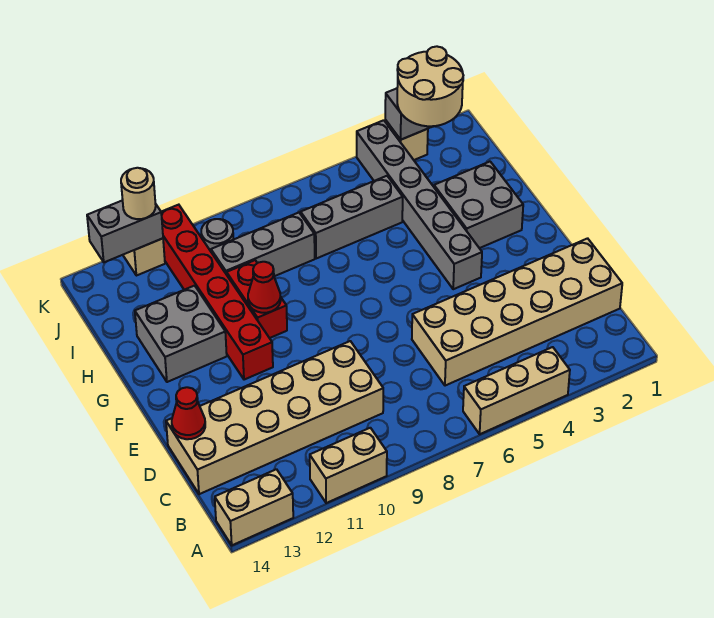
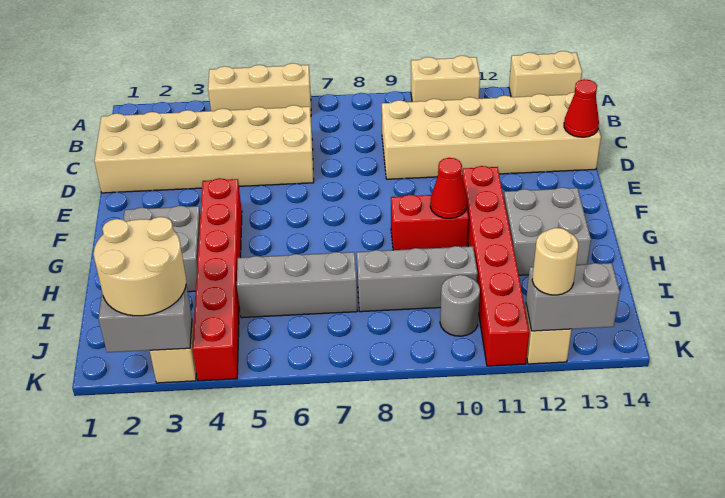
grey brick F4:K4 level 1 -> red brick F4:K4 level 1
red brick G10:H10 level 1 -> red brick G9:G10 level 1

